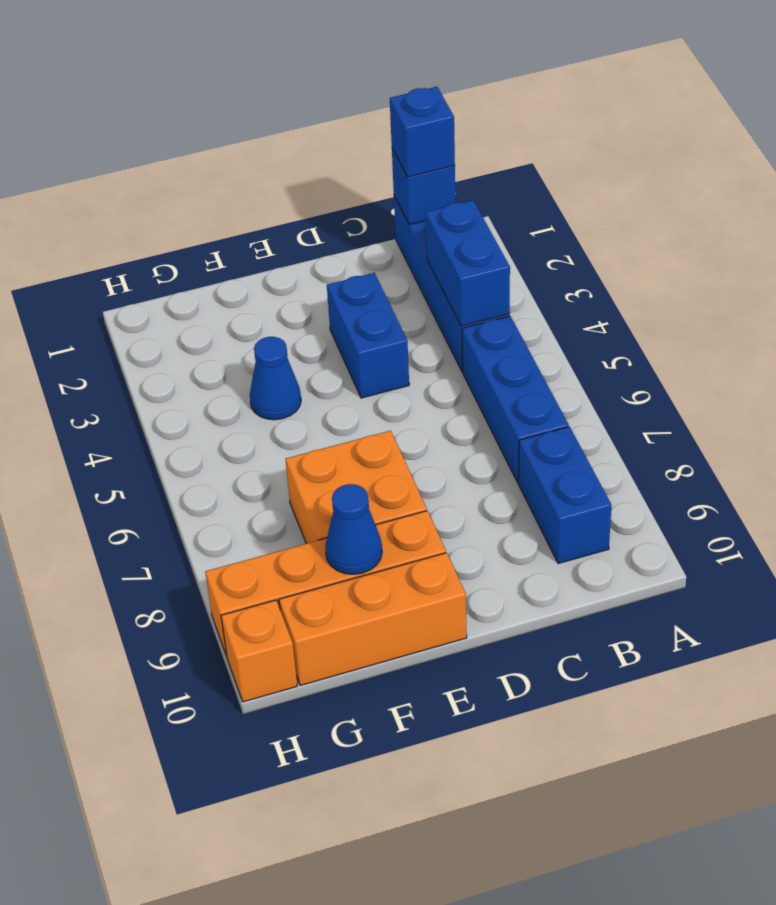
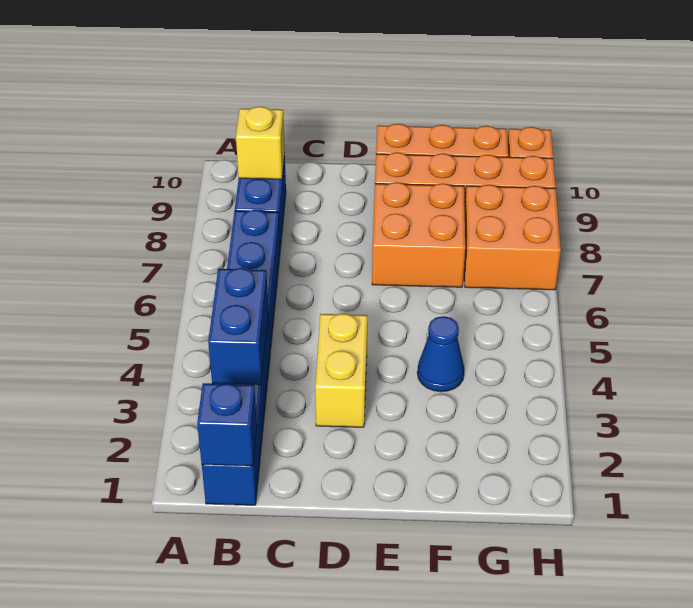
blue brick B1 level 3 -> none
none -> yellow brick B9 level 2
blue brick D3:D4 level 1 -> yellow brick D3:D4 level 1
blue cone F9 level 2 -> none
none -> orange brick G7:H8 level 1

